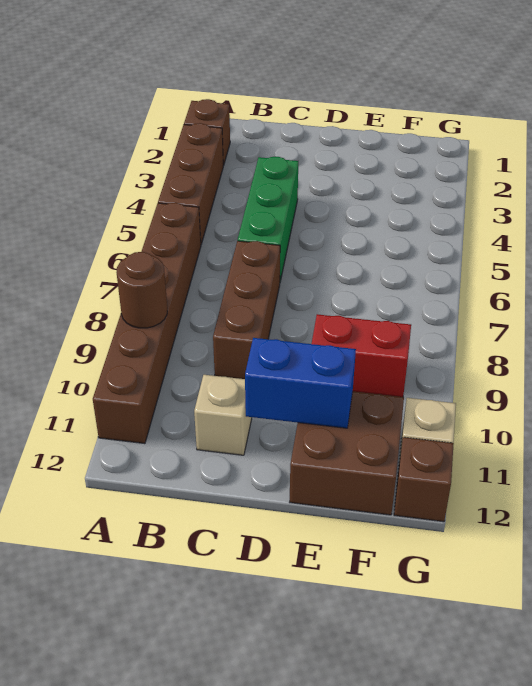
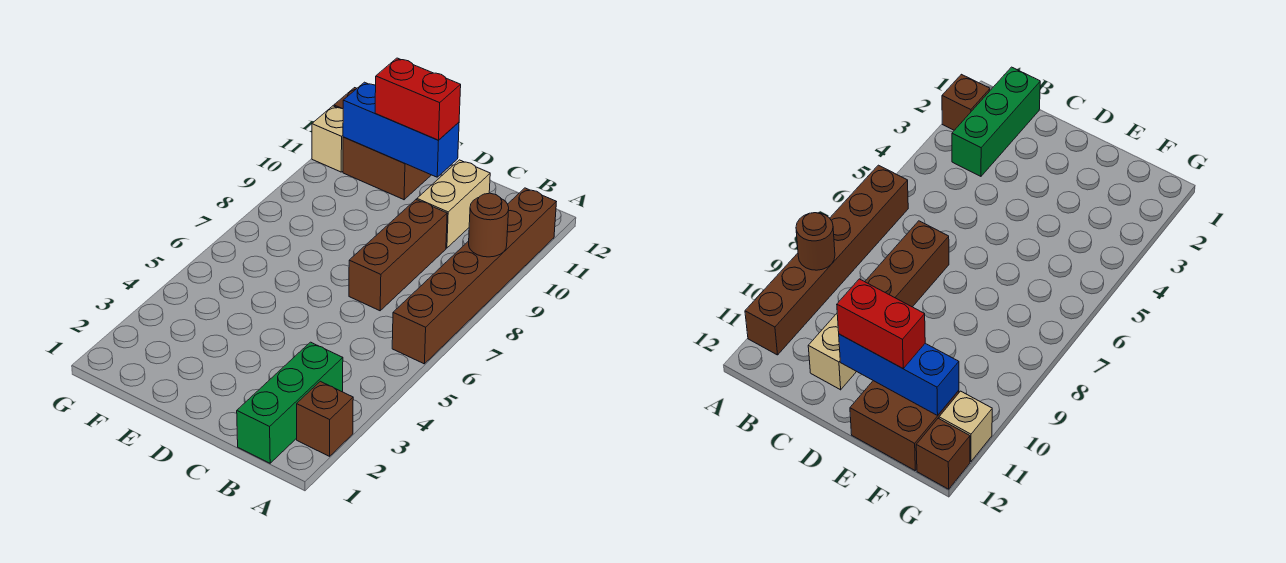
brown brick A3:A5 level 1 -> none
green brick C4:C6 level 1 -> green brick B1:B3 level 1
tan brick C11 level 1 -> tan brick C10:C11 level 1
blue brick D11:E11 level 2 -> blue brick D11:F11 level 2
red brick E9:F9 level 1 -> red brick D11:E11 level 3

